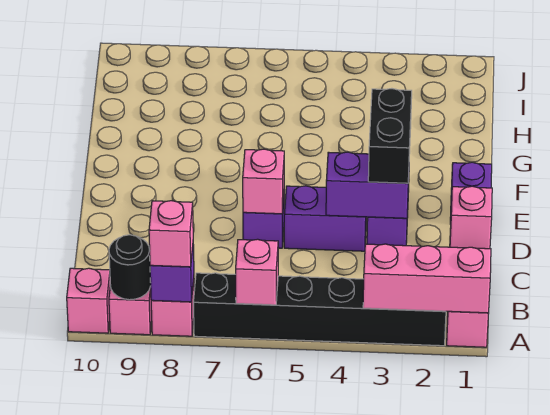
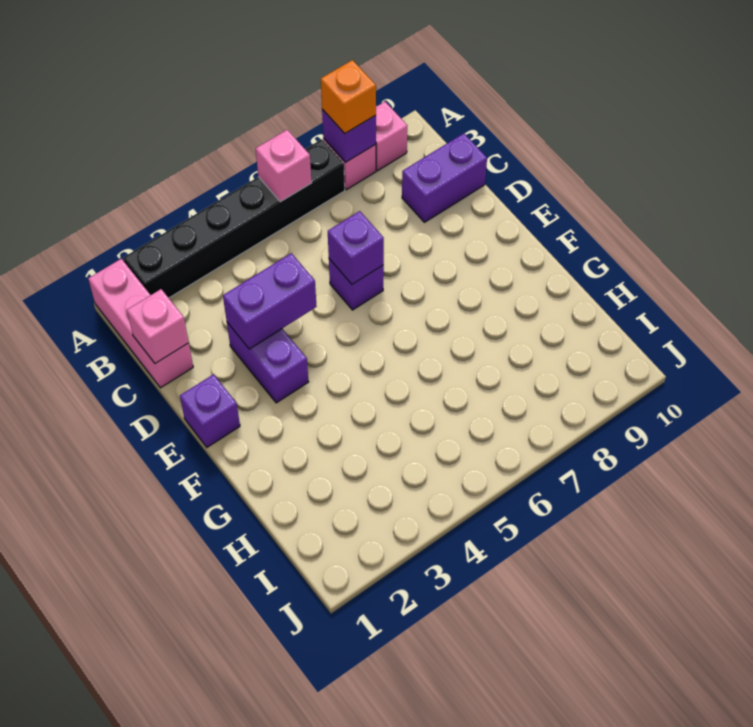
pink brick A1:A3 level 2 -> none
pink brick A8 level 3 -> orange brick A8 level 3
black round brick A9 level 2 -> none
pink brick A10 level 1 -> none
black brick D3:E3 level 3 -> none
purple brick D4:D5 level 1 -> purple brick C9:C10 level 1
pink brick D6 level 2 -> purple brick D6 level 2

